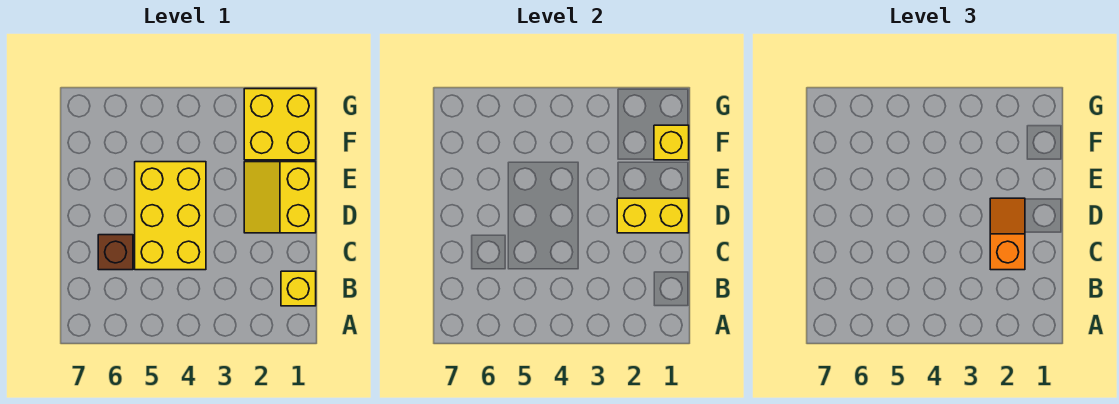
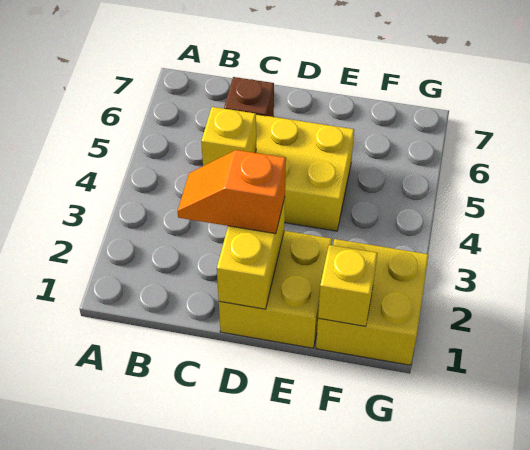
yellow brick B1 level 1 -> yellow brick C4 level 2
orange slope C2:D2 level 3 top C -> orange slope C2:D2 level 3 top D
yellow slope D1:E2 level 1 top 1 -> yellow brick D1:E2 level 1

